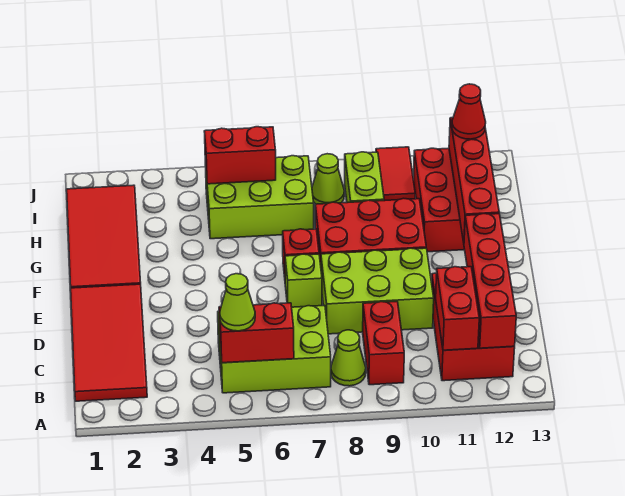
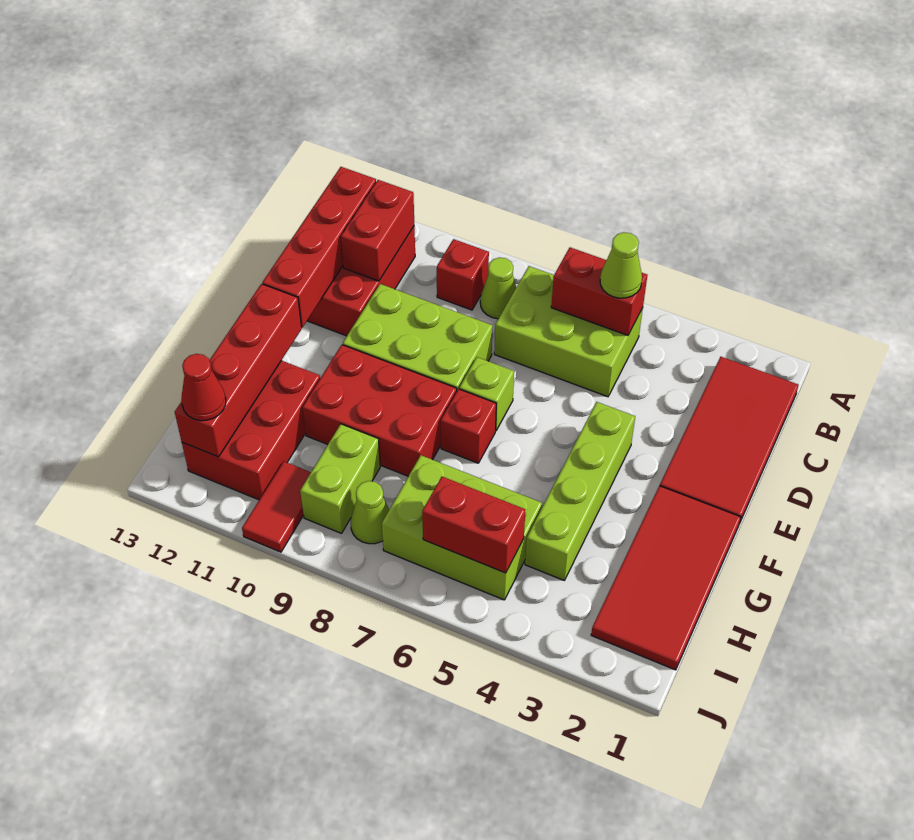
red brick B9:C9 level 1 -> red brick B9 level 1
none -> lime brick E4:H4 level 1

